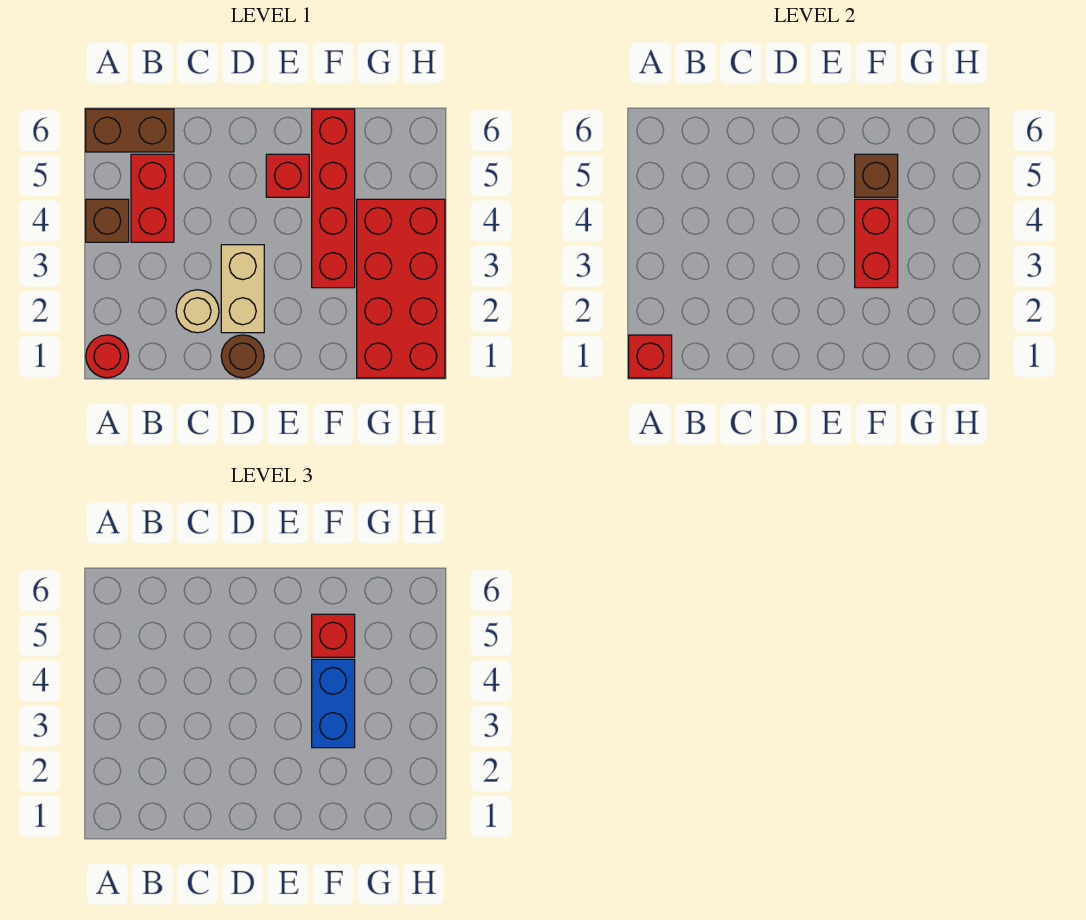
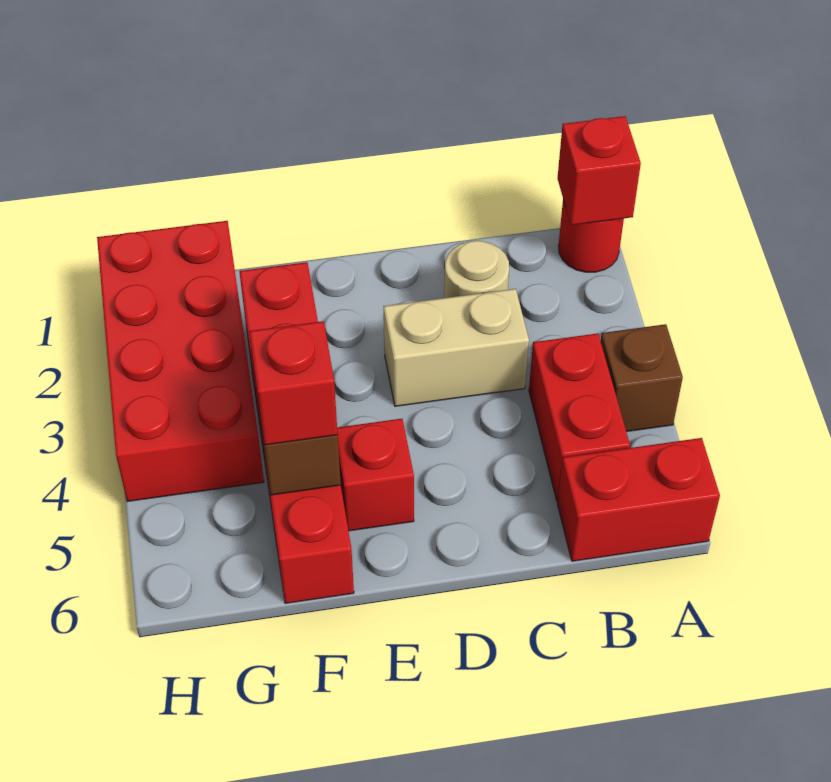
brown brick A6:B6 level 1 -> red brick A6:B6 level 1
brown round brick D1 level 1 -> none
tan brick D2:D3 level 1 -> tan brick C3:D3 level 1
blue brick F3:F4 level 3 -> none

